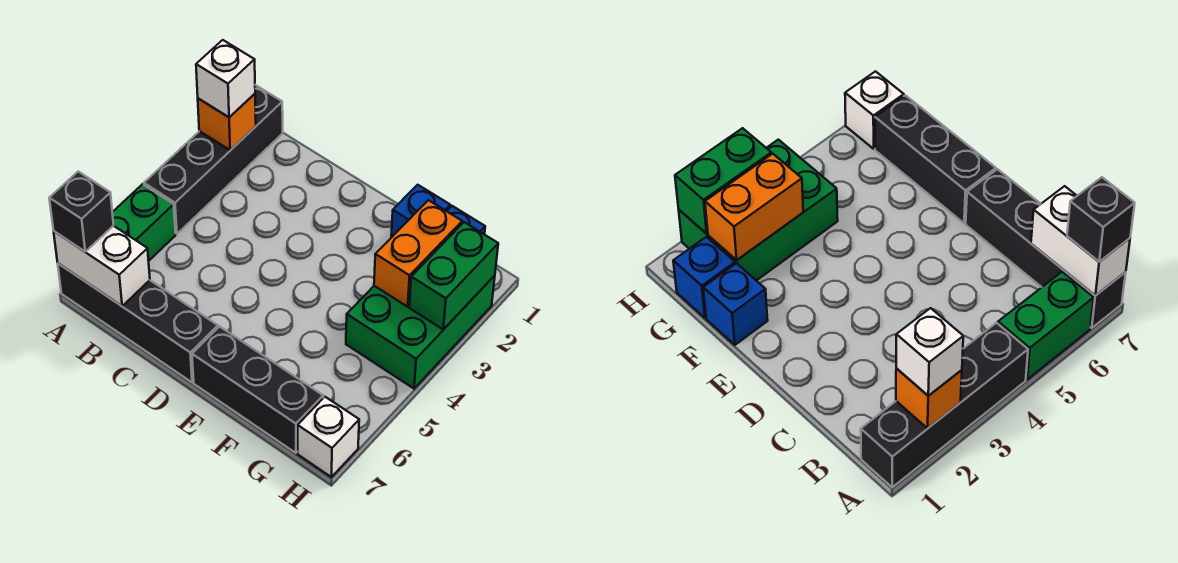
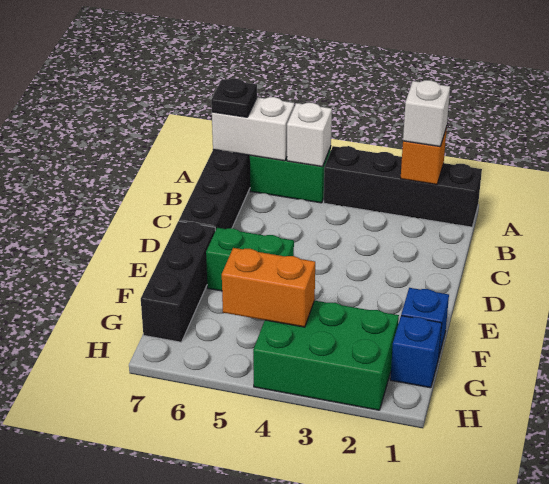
white brick A7:B7 level 2 -> white brick A6:A7 level 2
black brick A7 level 3 -> black plate A7 level 3
orange brick G2:G3 level 2 -> orange brick G4:G5 level 2
green brick H2:H3 level 2 -> green brick E5:E6 level 1
white brick H7 level 1 -> white brick A5 level 2

